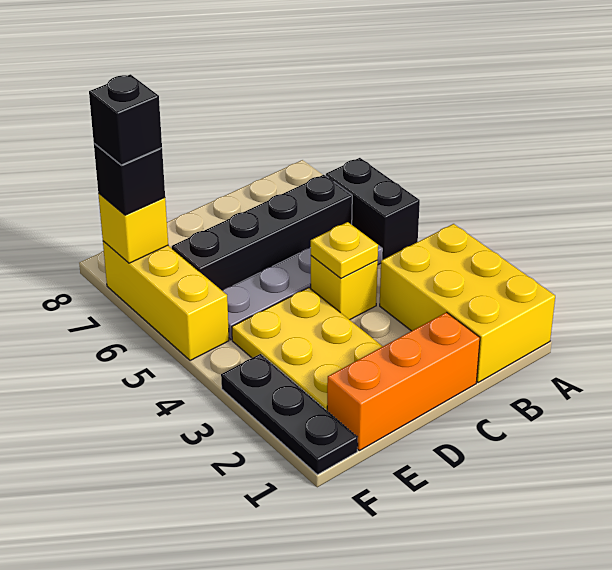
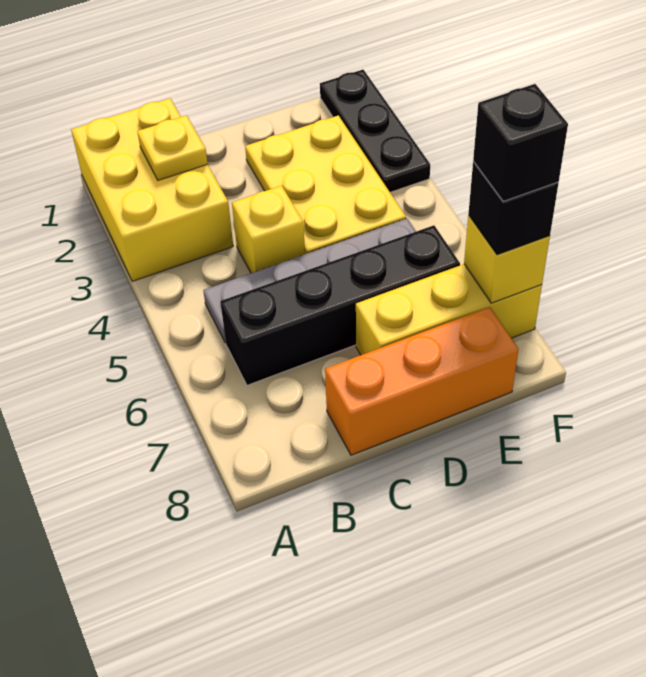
black brick A5:A6 level 1 -> none
orange brick C1:E1 level 1 -> orange brick C8:E8 level 1
yellow plate C4 level 2 -> yellow plate B2 level 2
yellow brick F5:F7 level 1 -> yellow brick D7:F7 level 1

